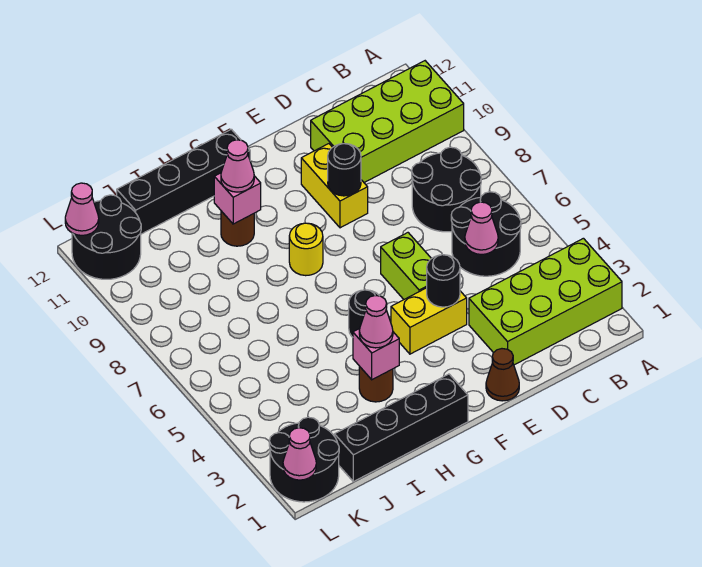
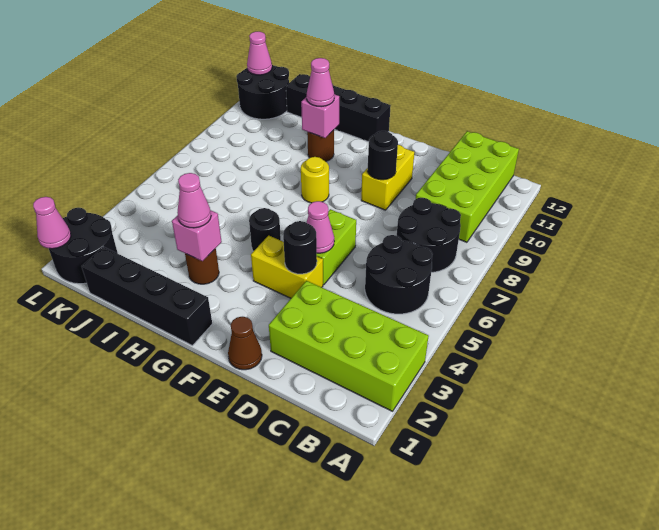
lime brick A10:D11 level 1 -> lime brick B9:C12 level 1
pink cone C5 level 2 -> pink cone E5 level 2

